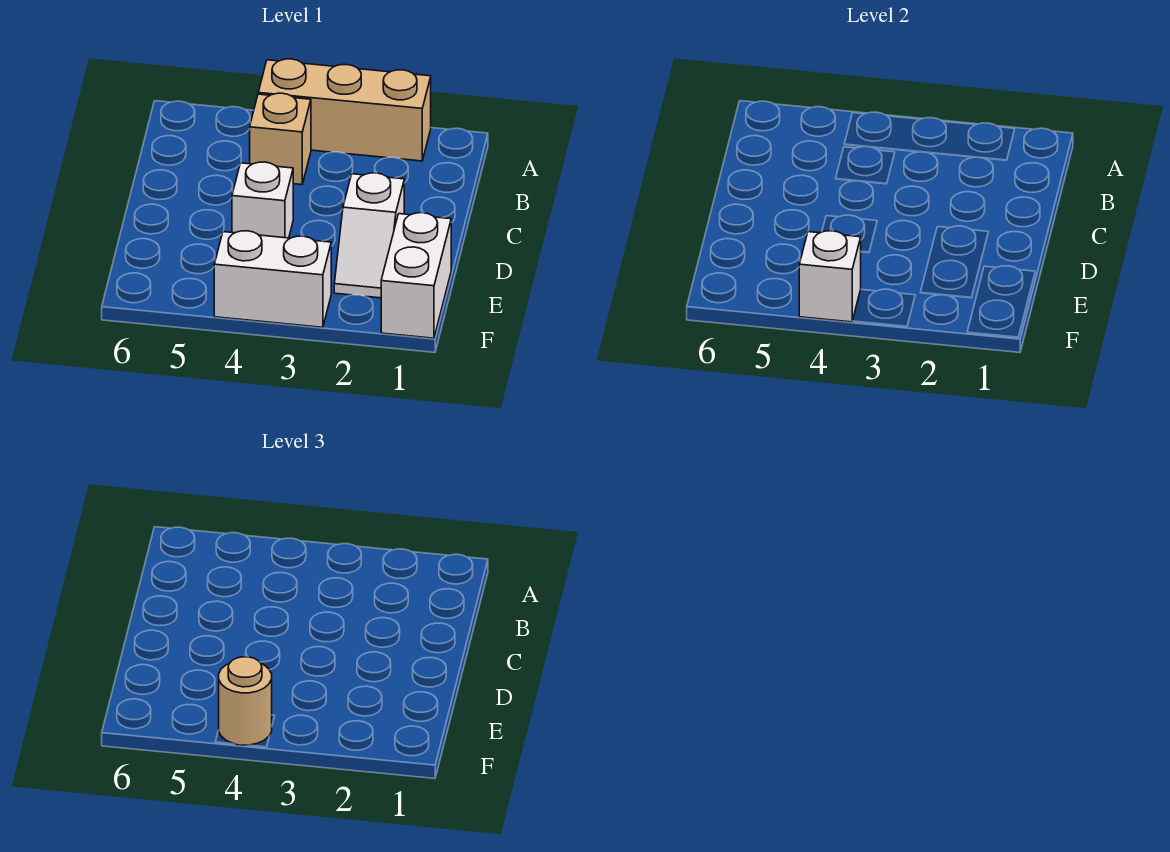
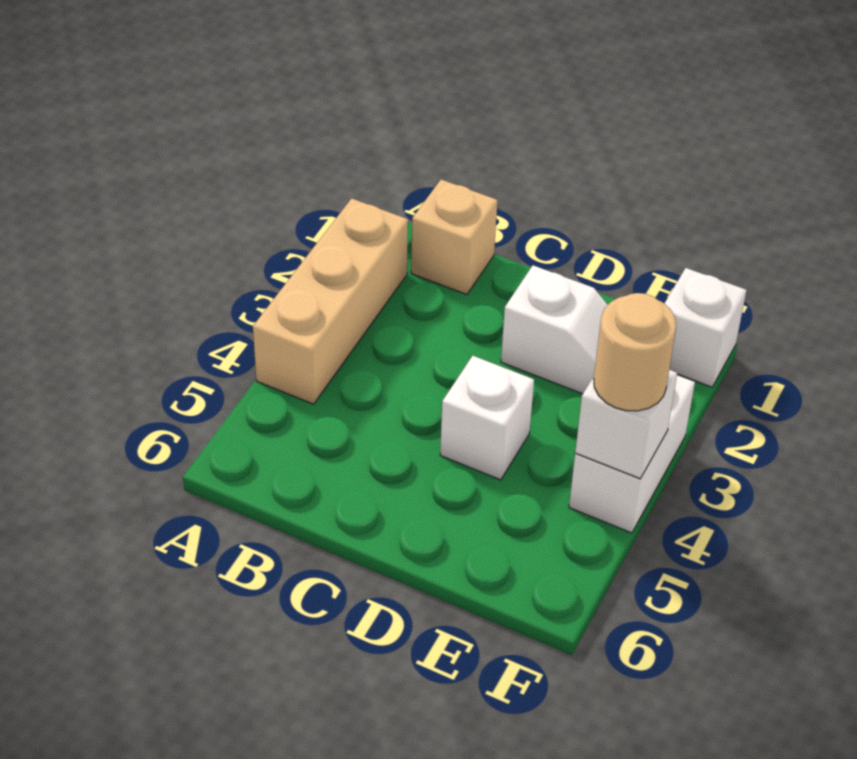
tan brick B4 level 1 -> tan brick B1 level 1
white brick E1:F1 level 1 -> white brick F1 level 1

